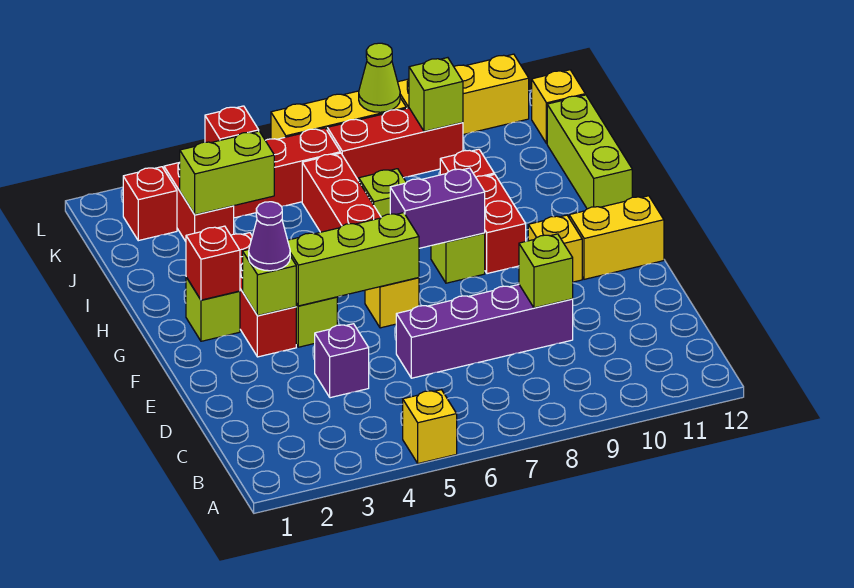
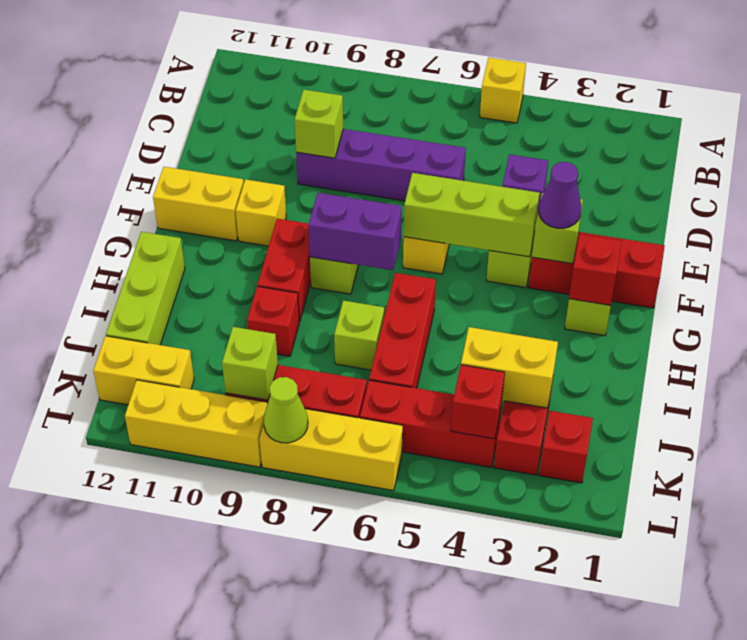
red brick F3:H3 level 1 -> red brick F1:F3 level 1
lime brick J3:J4 level 2 -> yellow brick J3:J4 level 2
yellow brick K12 level 1 -> yellow brick K11:K12 level 1

